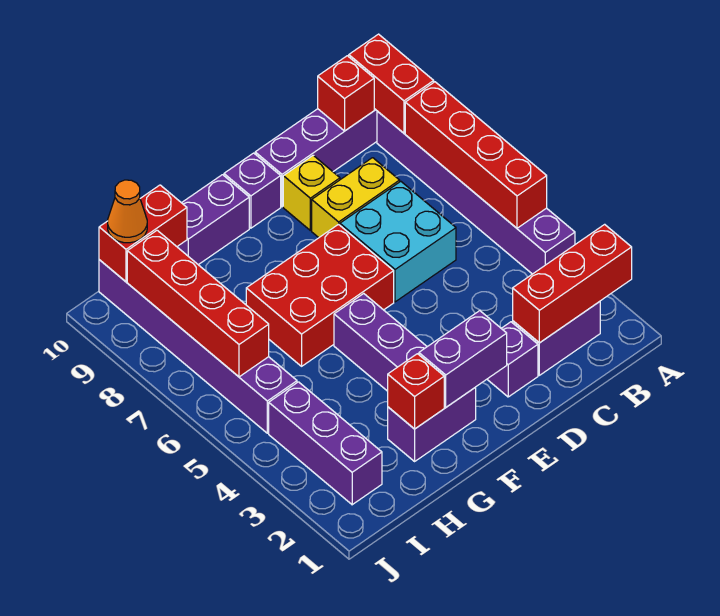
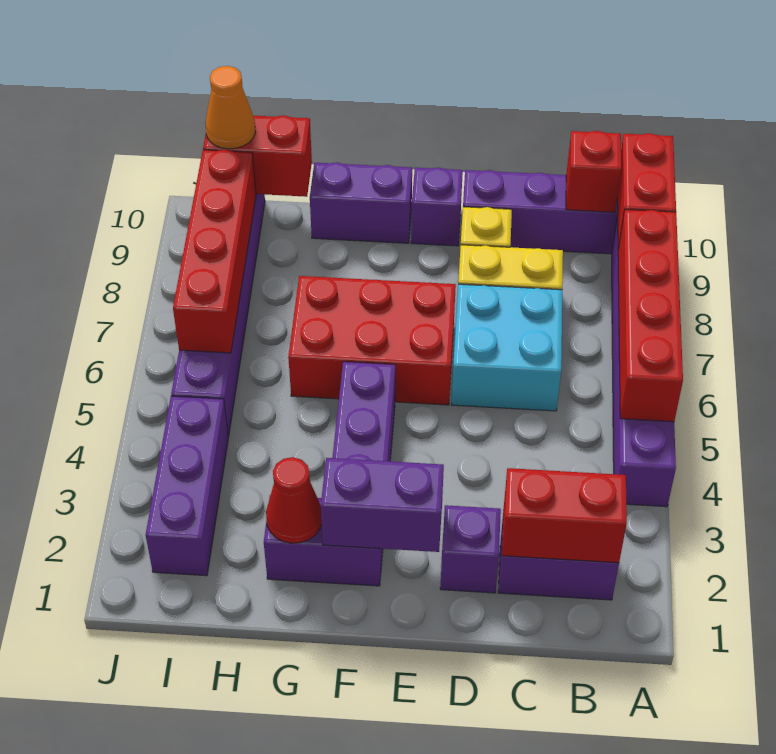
red brick A2:C2 level 2 -> red brick B2:C2 level 2
red brick G2 level 2 -> red cone G2 level 2

